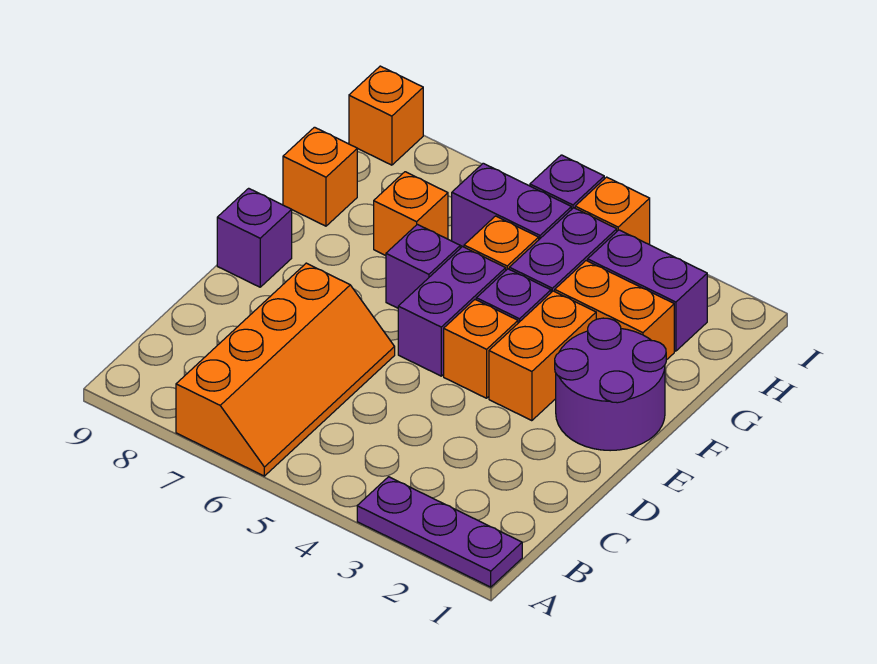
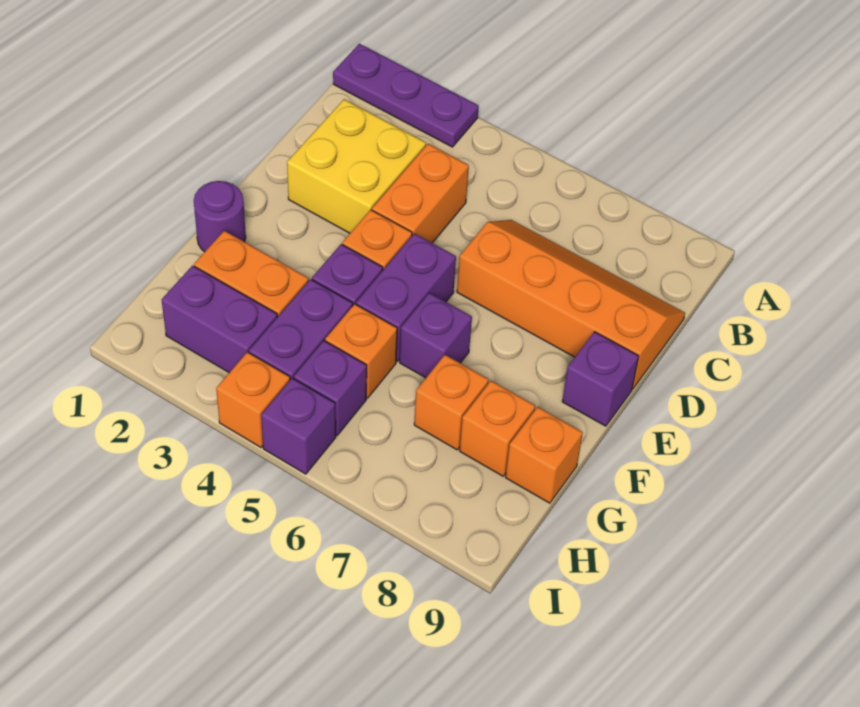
orange slope A6:D7 level 1 top 7 -> orange slope C6:D9 level 1 top D
none -> yellow brick C2:D3 level 1
purple round brick E1:F2 level 1 -> purple round brick F1 level 1
orange brick E3:F3 level 1 -> orange brick C4:D4 level 1
purple brick H5:H6 level 1 -> purple brick H5 level 1
orange brick I9 level 1 -> orange brick G8 level 1

